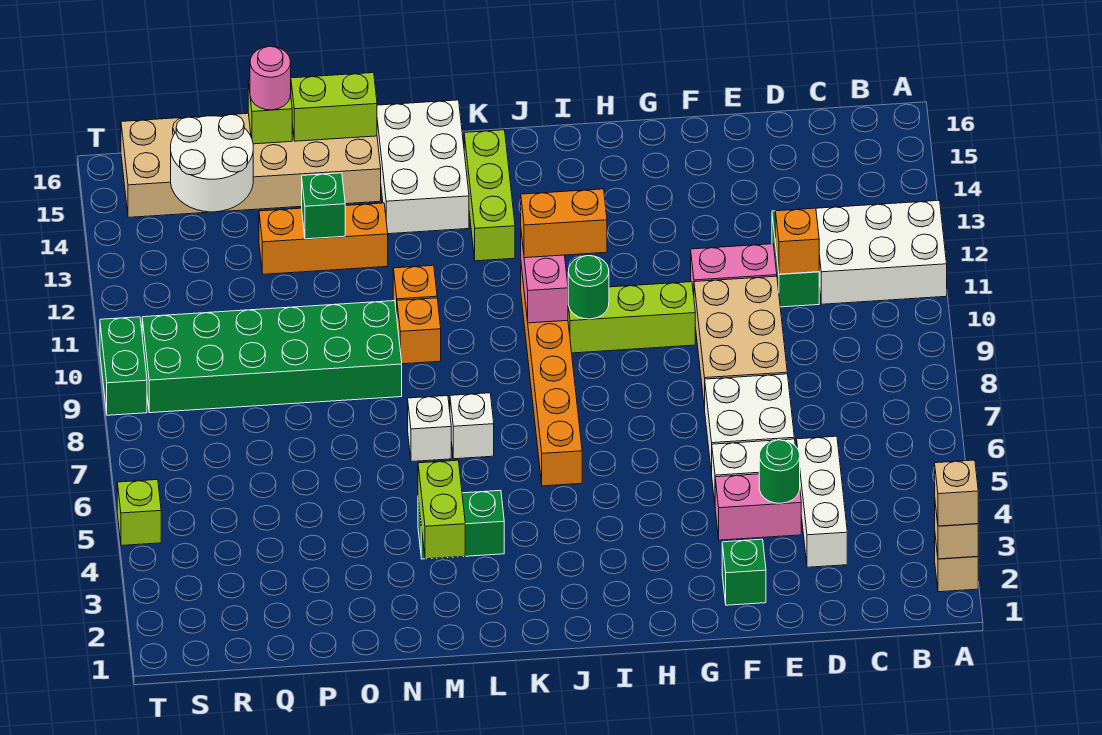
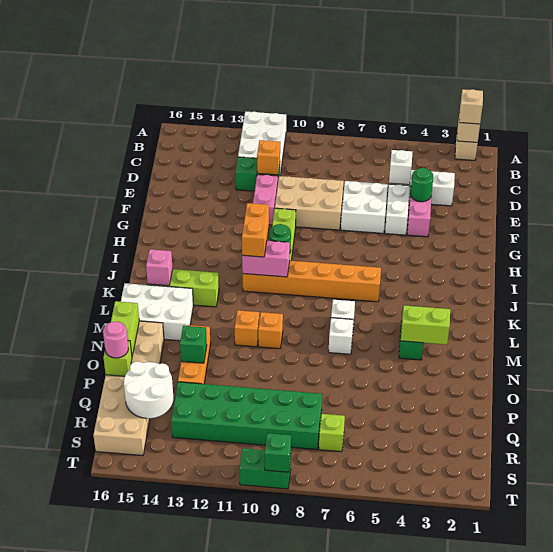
none -> white brick D5 level 2
green brick F2 level 1 -> green brick T9 level 2
none -> pink brick K15 level 2
green brick N9:S10 level 1 -> green brick Q8:R13 level 1
lime brick T5 level 1 -> lime brick R7 level 1

